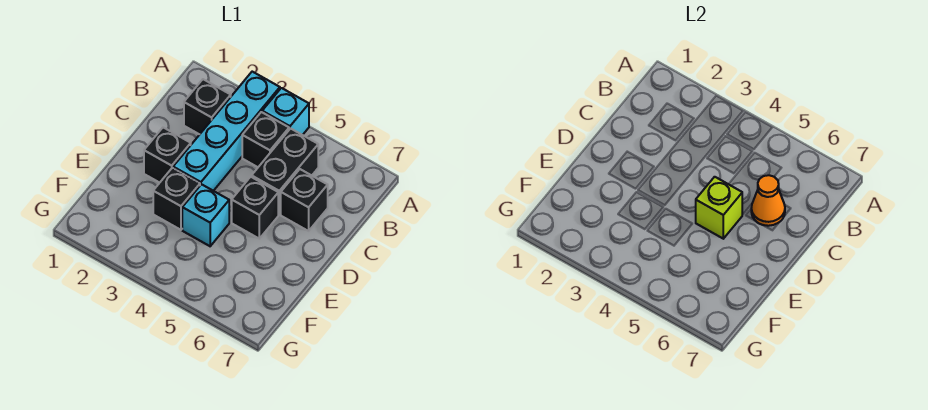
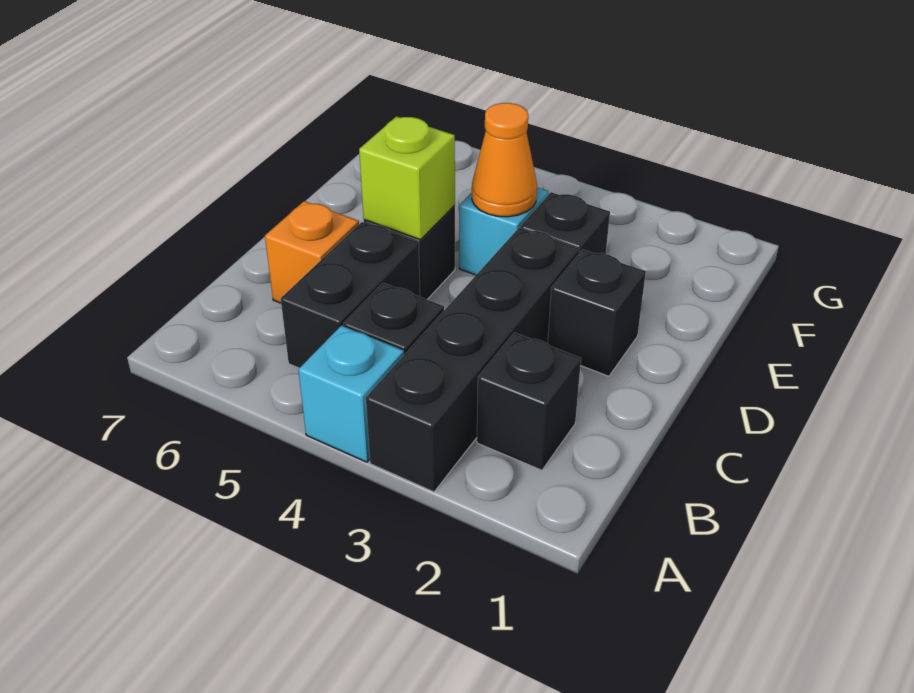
cyan brick A3:D3 level 1 -> black brick A3:D3 level 1
black brick C6 level 1 -> orange brick C6 level 1
orange cone C6 level 2 -> orange cone E4 level 2

